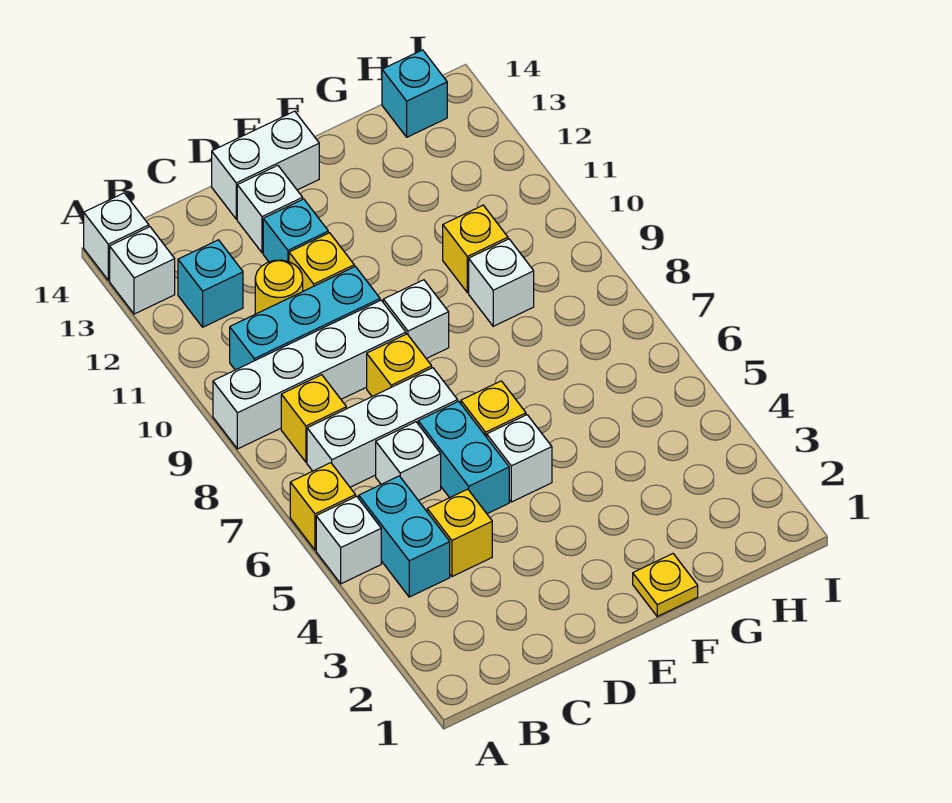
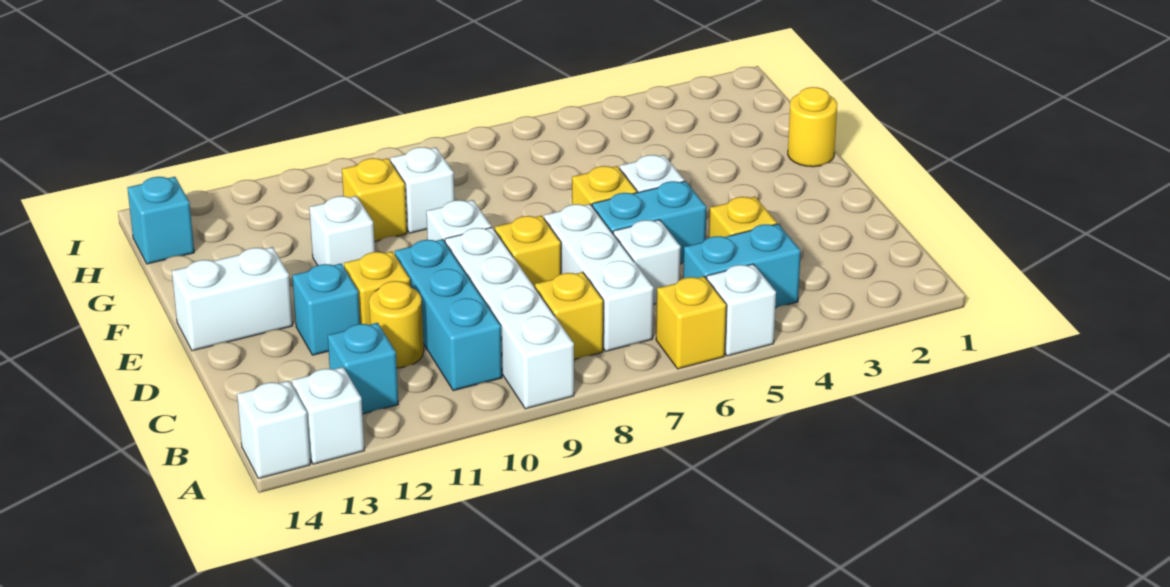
white brick D13 level 1 -> white brick F11 level 1
white brick D14:E14 level 1 -> white brick E13:E14 level 1
yellow plate F1 level 1 -> yellow round brick F1 level 1

